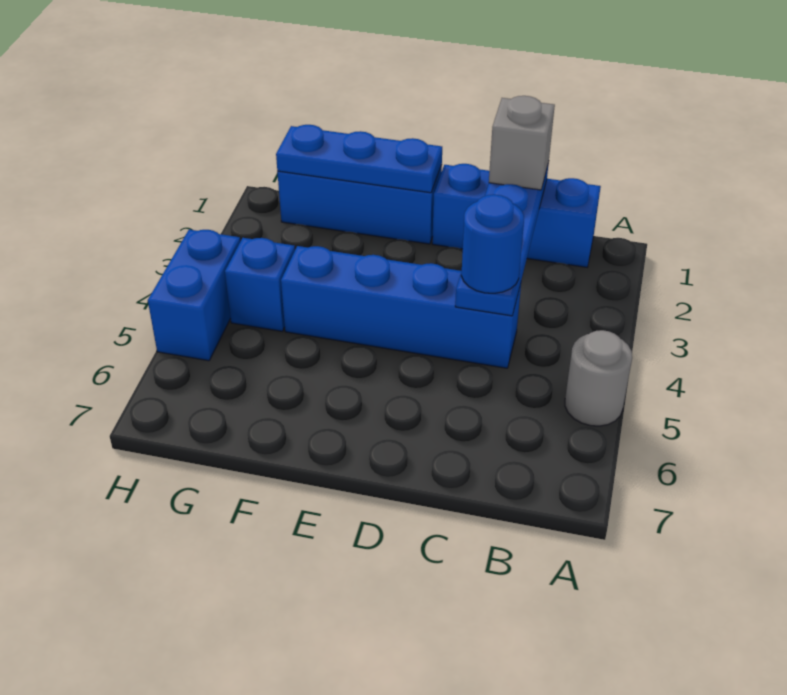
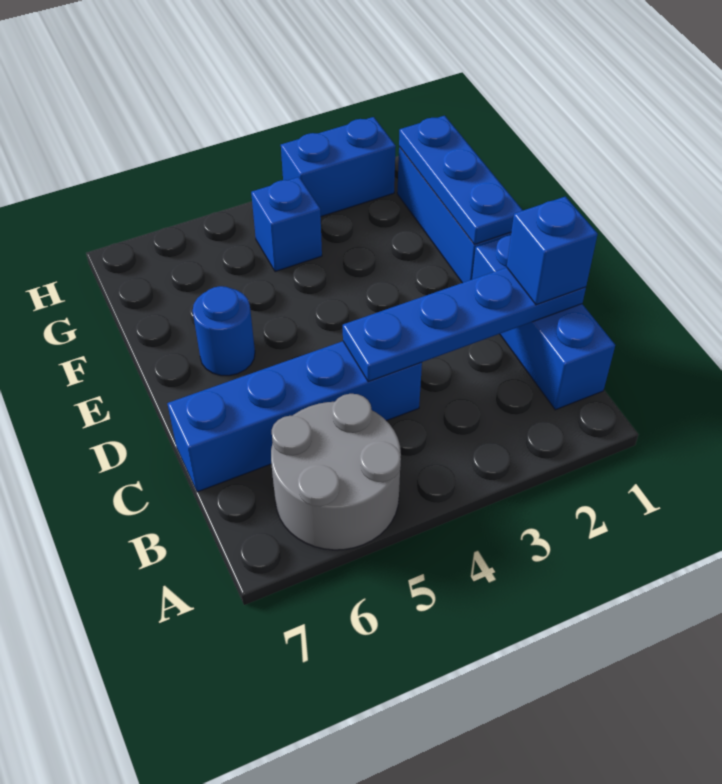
grey round brick A5 level 1 -> grey round brick A5:B6 level 1
grey brick C1 level 3 -> blue brick C1 level 3
blue brick C4:F4 level 1 -> blue brick C4:C7 level 1
blue round brick C4 level 3 -> blue round brick E6 level 1
blue brick H4:H5 level 1 -> blue brick H2:H3 level 1

